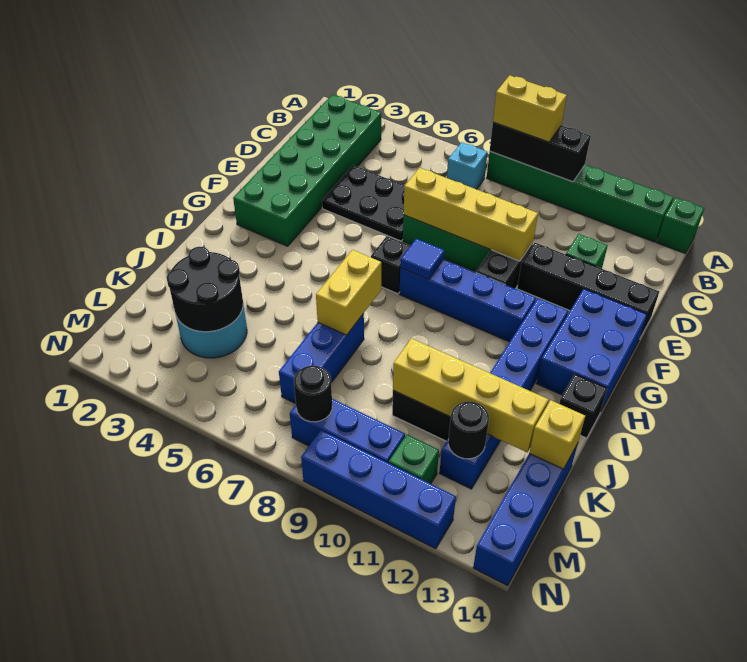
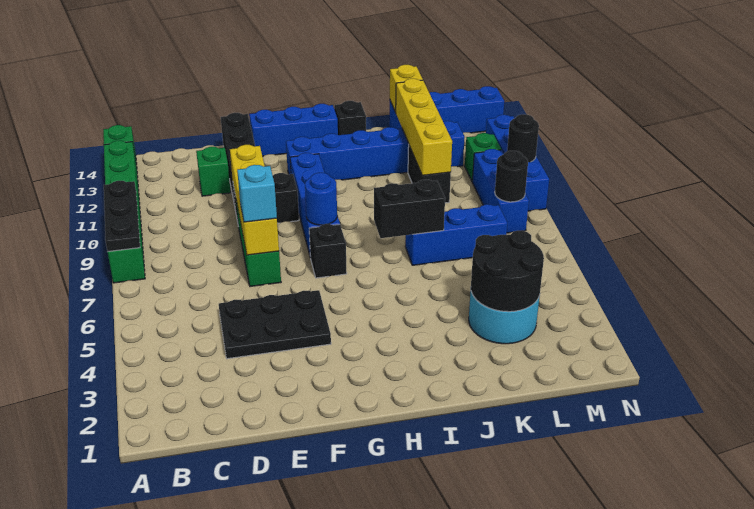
black brick A8:A10 level 2 -> black plate A8:A10 level 2
yellow brick A8:A9 level 3 -> none
green brick B2:G3 level 1 -> none
cyan brick B7 level 1 -> cyan brick E7 level 3
black plate D4:E6 level 1 -> black plate D4:F5 level 1
blue brick F13:H14 level 1 -> blue brick F14:H14 level 1
blue tile G8 level 2 -> blue round brick G8 level 2
yellow brick I7:J7 level 2 -> black brick I7:J7 level 2
black round brick L12 level 2 -> black round brick N10 level 2

